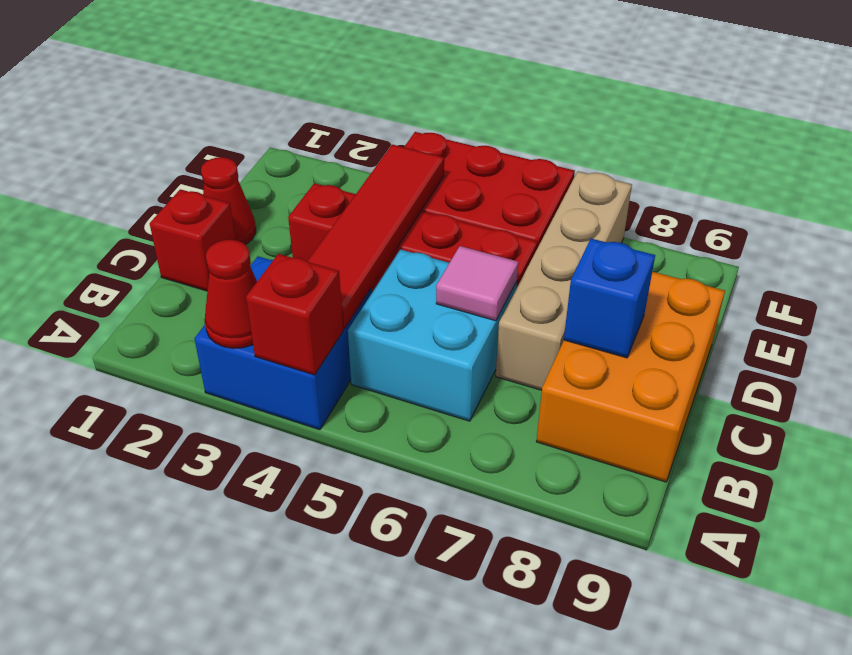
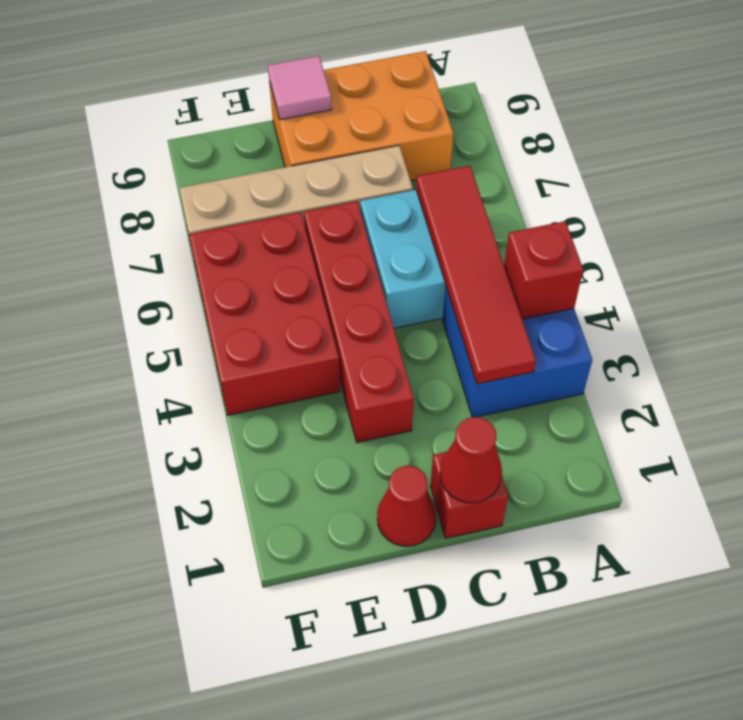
red cone A3 level 2 -> red cone C1 level 2
red tile B4:E4 level 2 -> red tile B3:B6 level 2
pink tile C6 level 2 -> pink tile D9 level 2
blue brick C8 level 2 -> none

